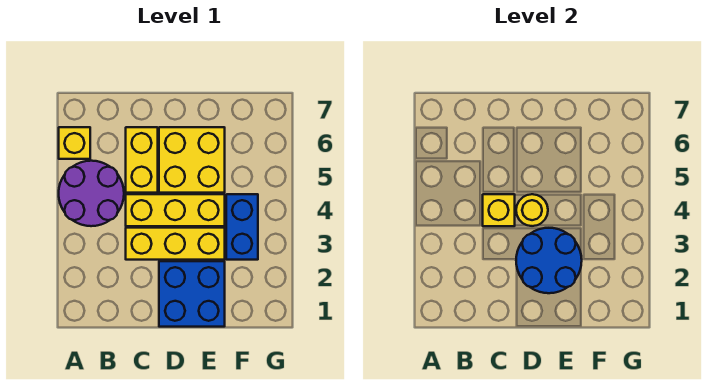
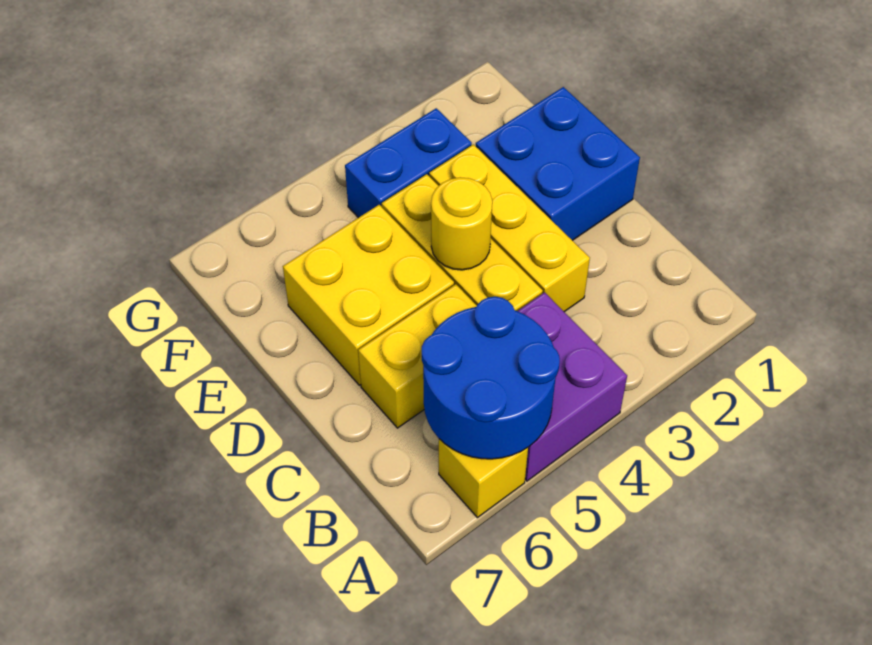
purple round brick A4:B5 level 1 -> purple brick A4:B5 level 1
yellow brick C4 level 2 -> none
blue round brick D2:E3 level 2 -> blue round brick A5:B6 level 2

